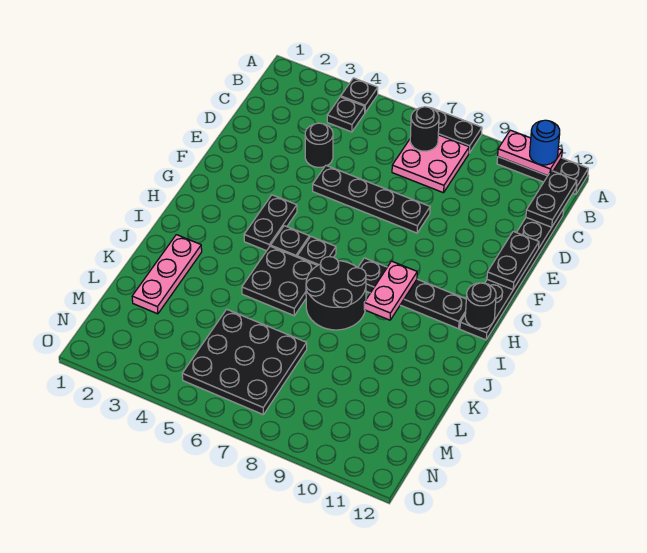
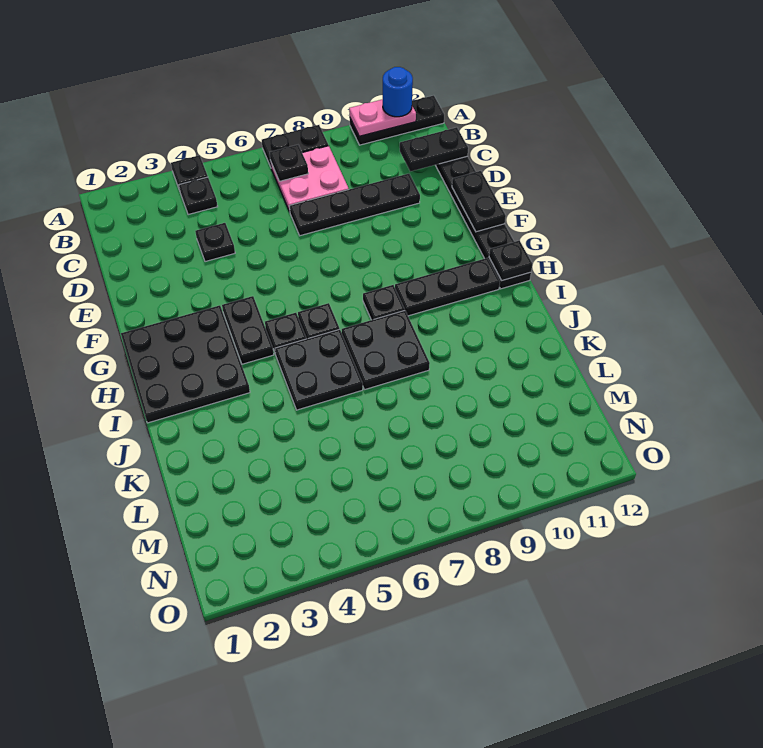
black round brick B7 level 2 -> black plate B7 level 2
black plate B12:C12 level 2 -> black plate C11:C12 level 2
black round brick D4 level 1 -> black plate D4 level 1
black plate E5:E8 level 1 -> black plate D7:D10 level 1
pink plate H9:I9 level 2 -> none
black round brick H12 level 2 -> black plate H12 level 2
black round brick I7:J8 level 1 -> black plate I7:J8 level 1
pink plate J2:L2 level 1 -> none
black plate L5:N7 level 1 -> black plate G1:I3 level 1

